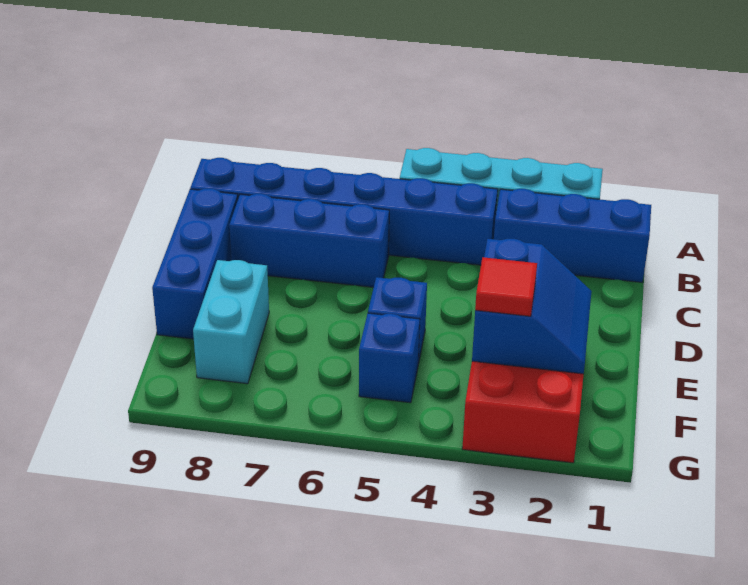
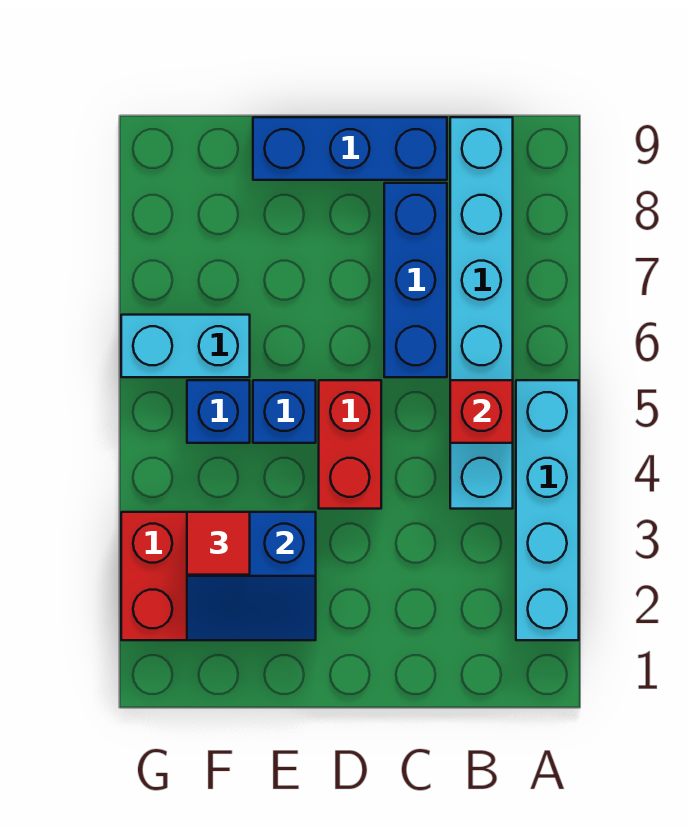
blue brick B1:B3 level 1 -> none
blue brick B4:B9 level 1 -> cyan brick B4:B9 level 1
none -> red brick B5 level 2
none -> red brick D4:D5 level 1
cyan brick E8:F8 level 1 -> cyan brick F6:G6 level 1

